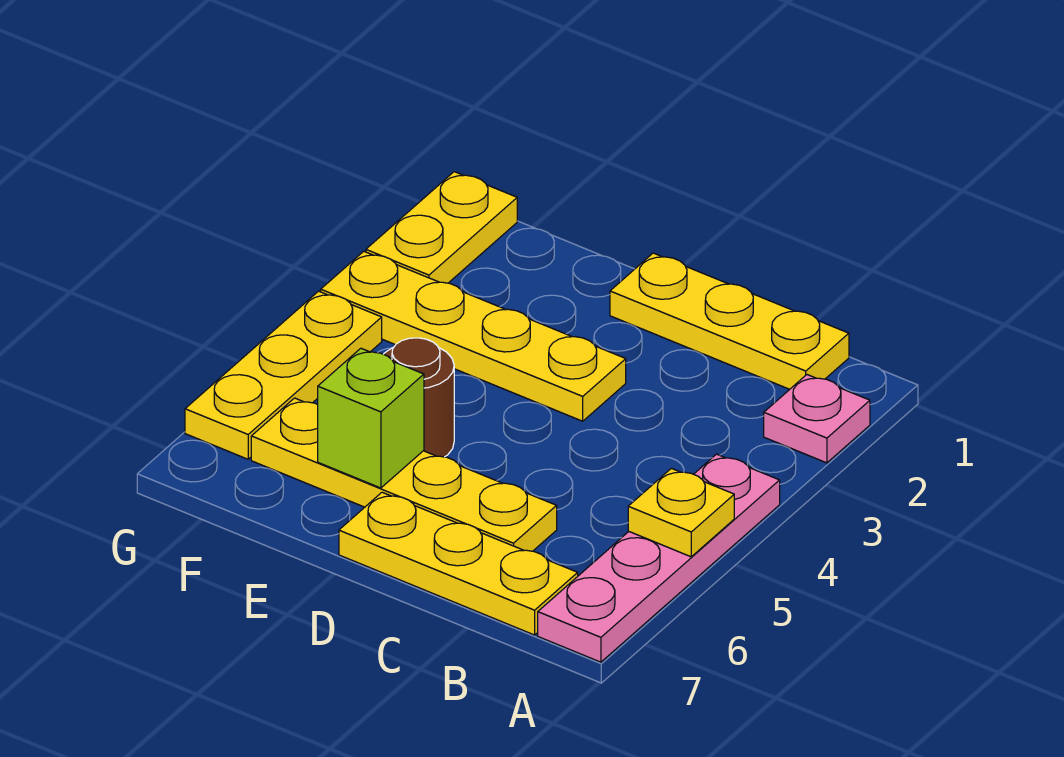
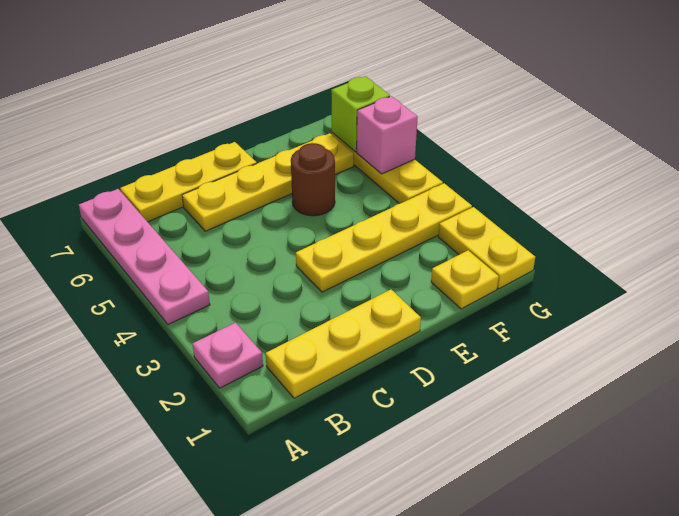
yellow plate A5 level 2 -> yellow plate F1 level 1
lime brick E6 level 2 -> lime brick G6 level 2
none -> pink brick G5 level 2

